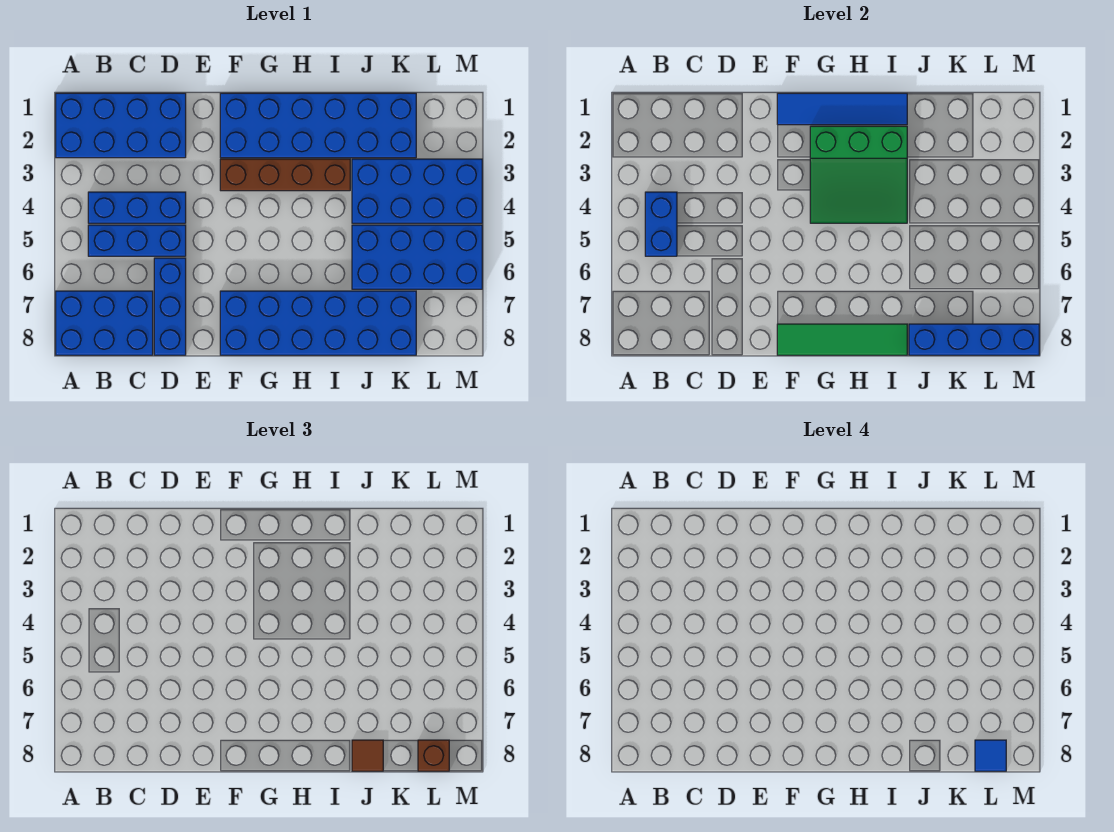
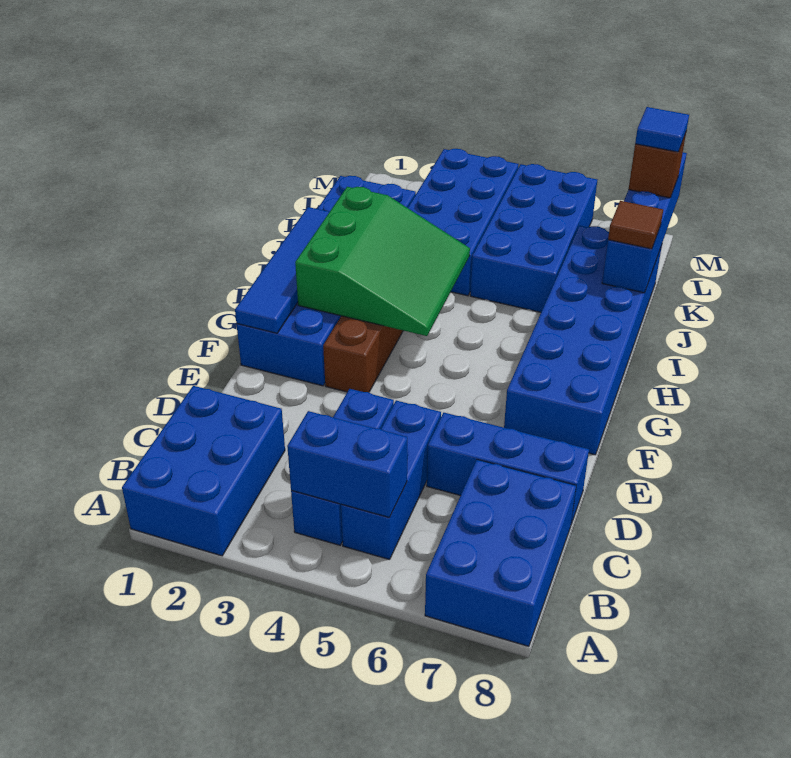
blue brick A1:D2 level 1 -> blue brick A1:C2 level 1
green tile F8:I8 level 2 -> none

